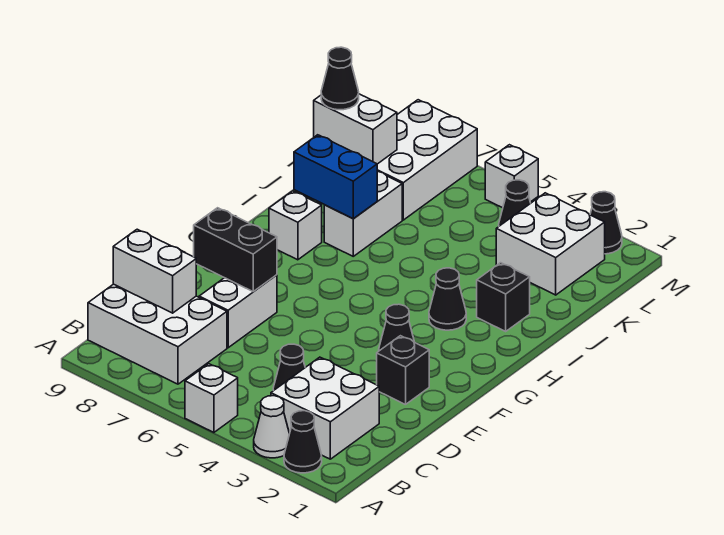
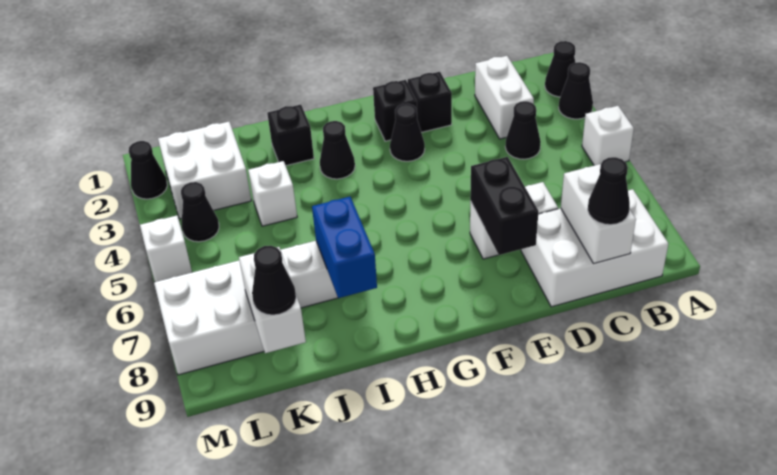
white cone A3 level 1 -> black cone A3 level 1
white brick B2:C3 level 1 -> white brick C2:C3 level 1
white brick B7:C9 level 1 -> white brick B8:D9 level 1
none -> black cone C9 level 3
none -> black brick F2 level 1
white brick H8 level 1 -> white brick J4 level 1

